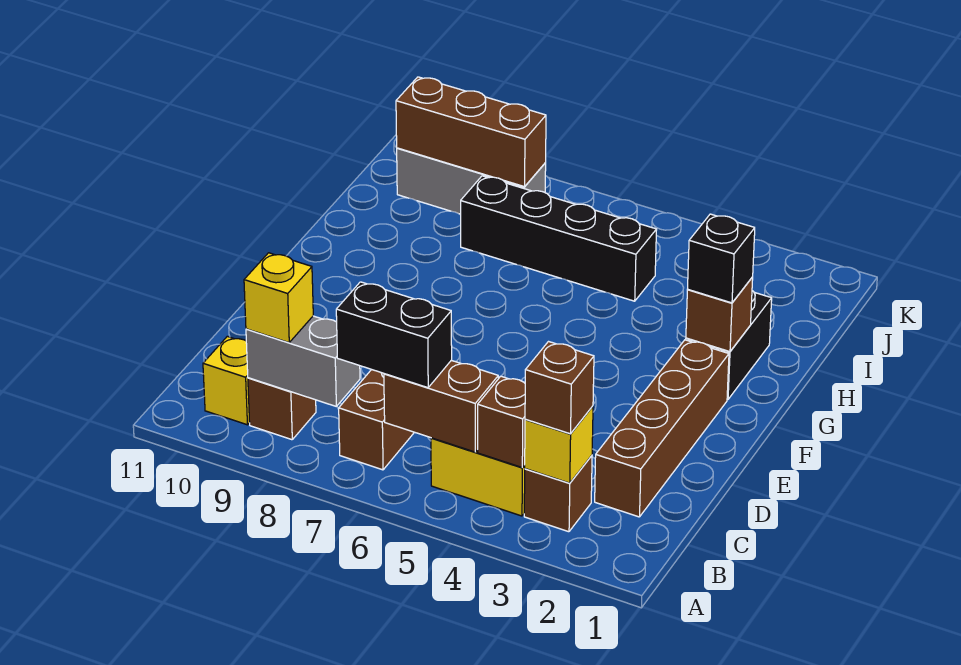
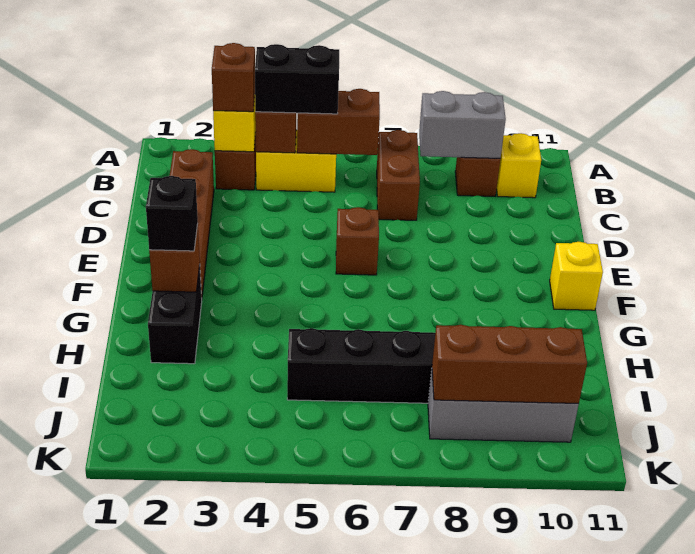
black brick B6:B7 level 3 -> black brick B4:B5 level 3
yellow brick B9 level 3 -> yellow brick F11 level 1
none -> brown brick E6 level 1

